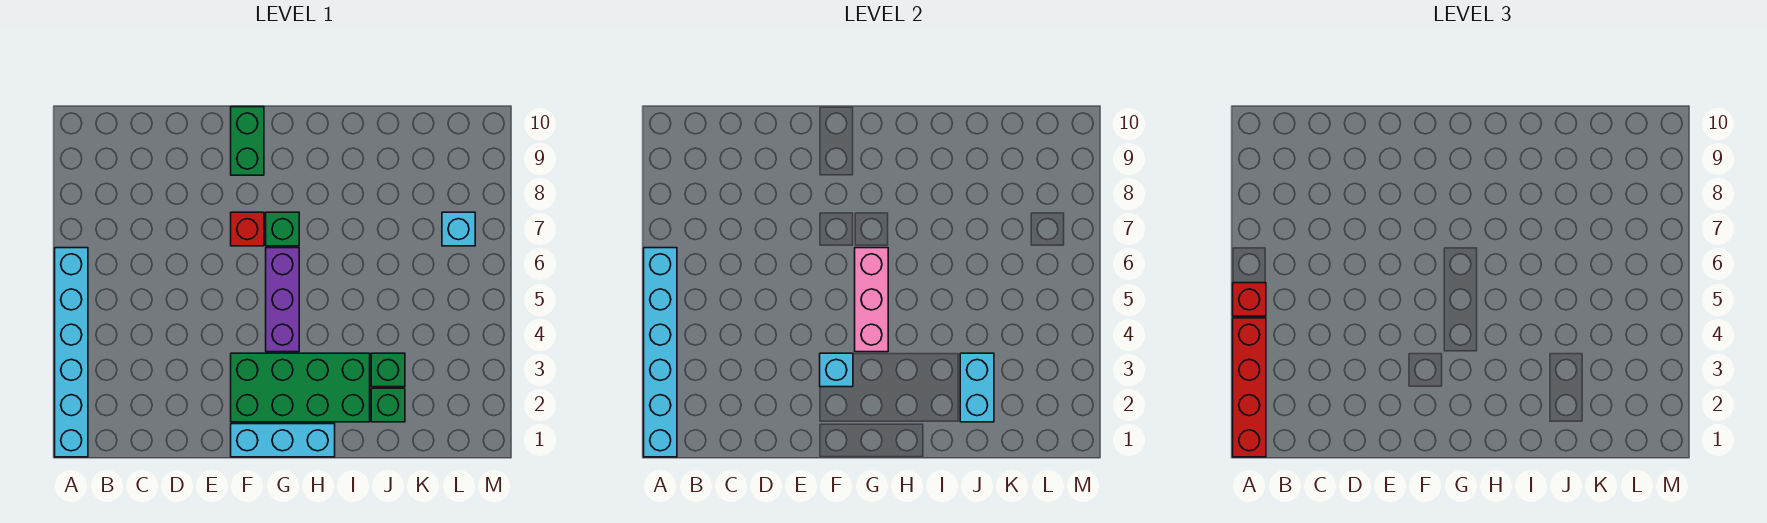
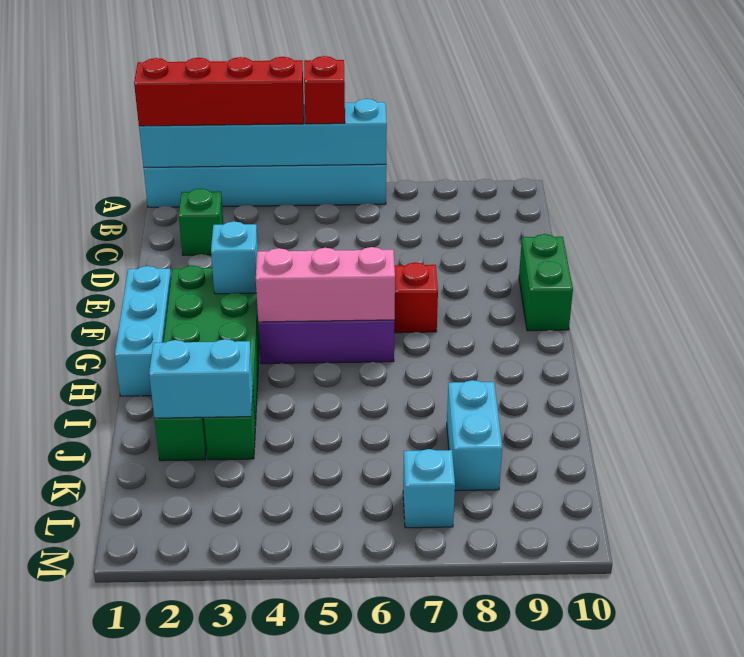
green brick F9:F10 level 1 -> green brick E10:F10 level 1
green brick G7 level 1 -> green brick C2 level 1
none -> cyan brick J8:K8 level 1

